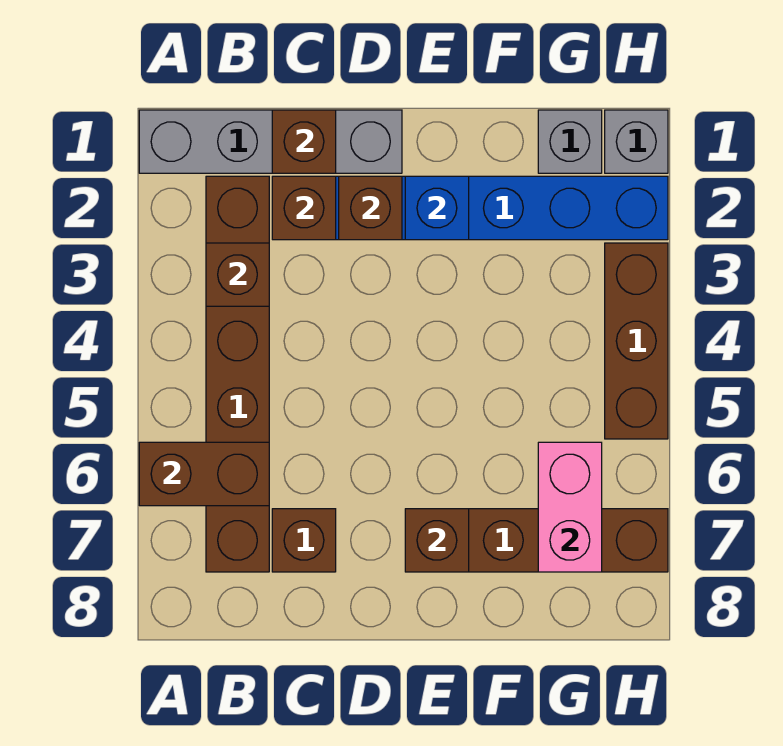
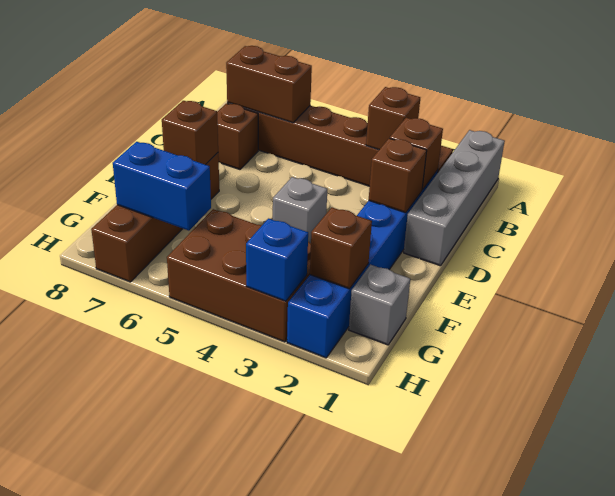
brown brick A6:B6 level 2 -> brown brick B6:B7 level 2
brown brick C1 level 2 -> brown brick G2 level 2
blue brick E2 level 2 -> blue brick H3 level 2
pink brick G6:G7 level 2 -> blue brick G6:G7 level 2
grey brick H1 level 1 -> grey brick E4 level 1
brown brick H3:H5 level 1 -> brown brick G3:H5 level 1

